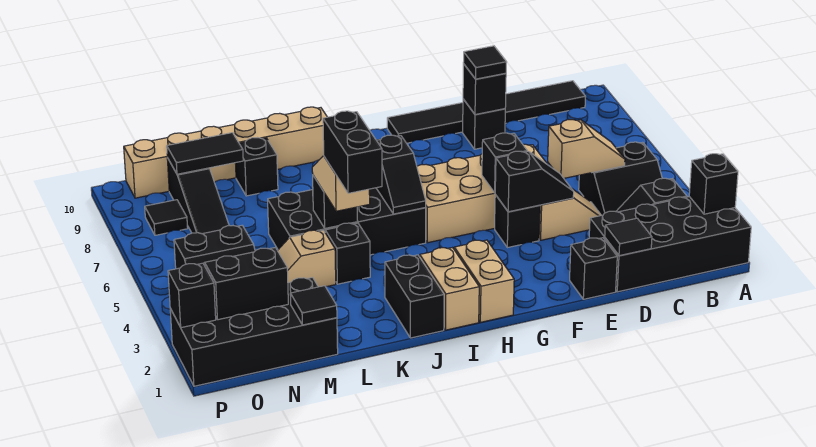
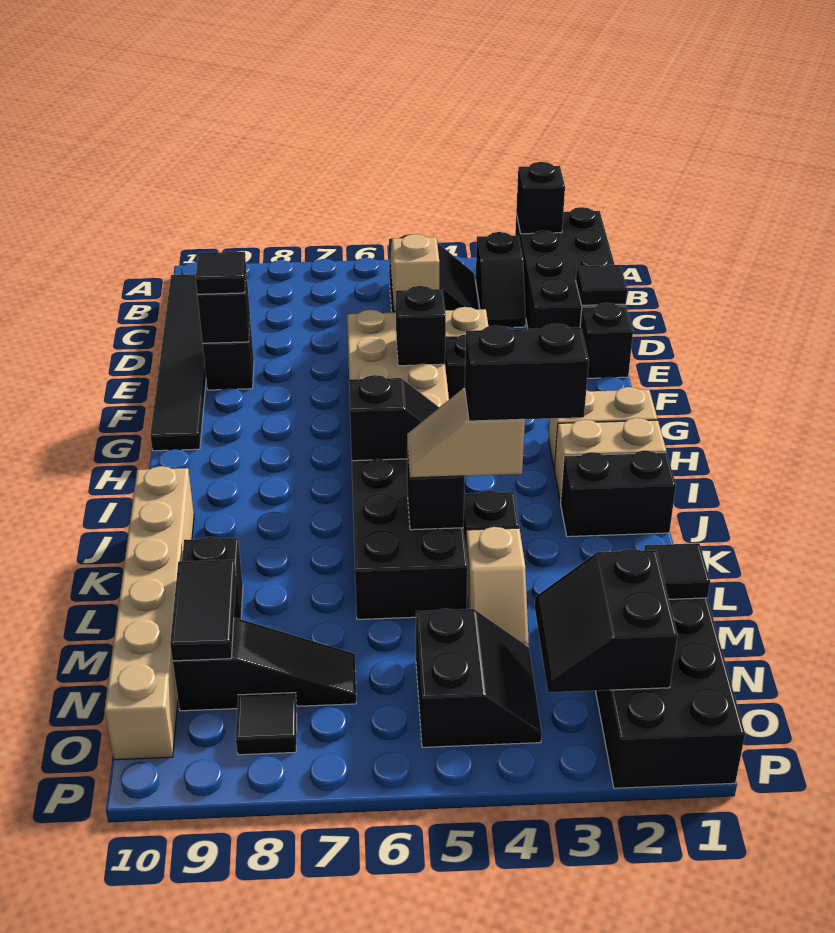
black slope E4:F4 level 2 top F -> none
black brick P2 level 2 -> none

